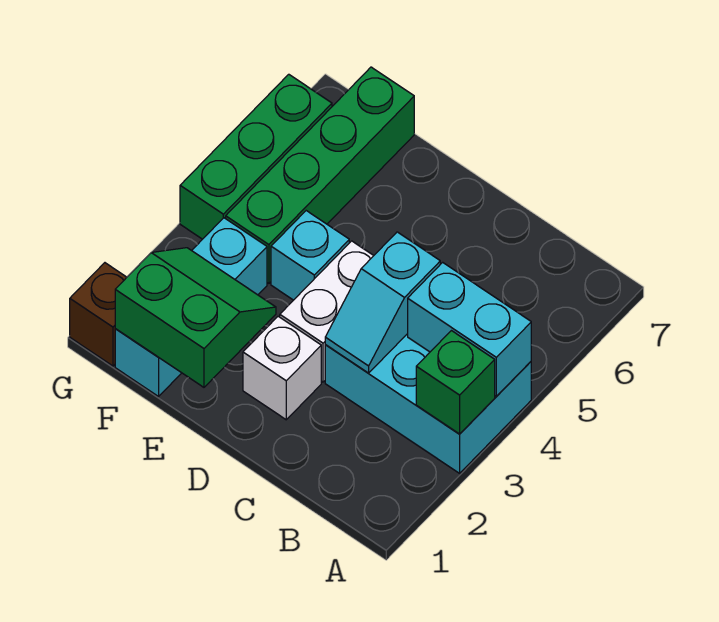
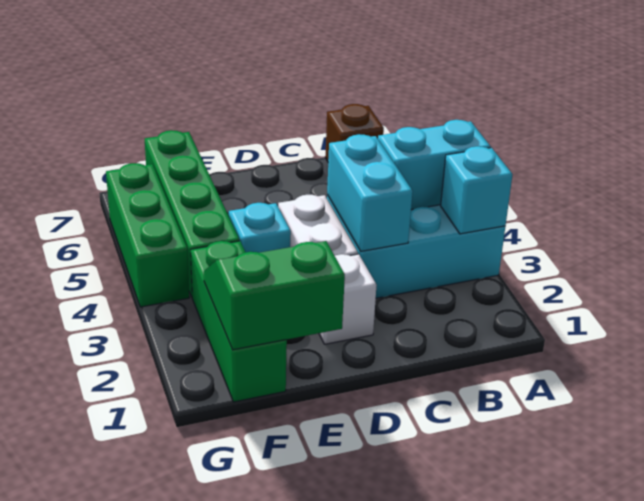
green brick A3 level 2 -> cyan brick A3 level 2
cyan slope C3:C4 level 2 top 4 -> cyan brick C3:C4 level 2
cyan brick F1:F3 level 1 -> green brick F1:F3 level 1
brown brick G1 level 1 -> brown brick B7 level 1

